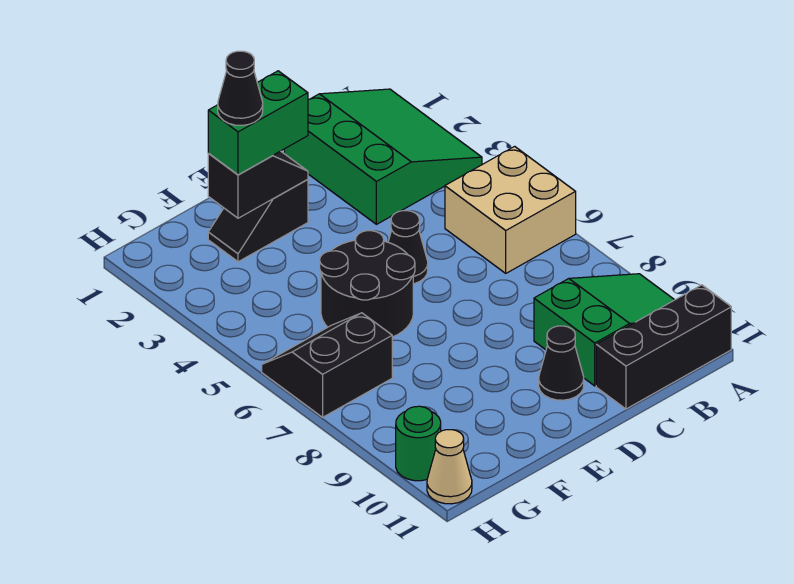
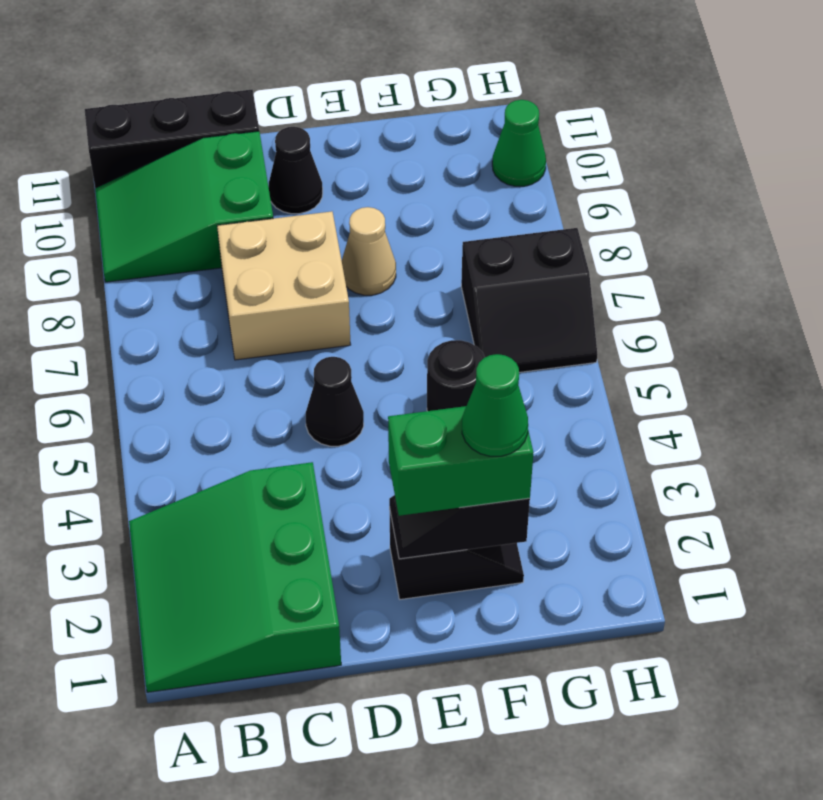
tan brick A5:B6 level 1 -> tan brick C7:D8 level 1
black round brick E5:F6 level 1 -> black round brick F5 level 1
black cone F2 level 4 -> green cone F2 level 4
green round brick H10 level 1 -> green cone H10 level 1
tan cone H11 level 1 -> tan cone E8 level 1

